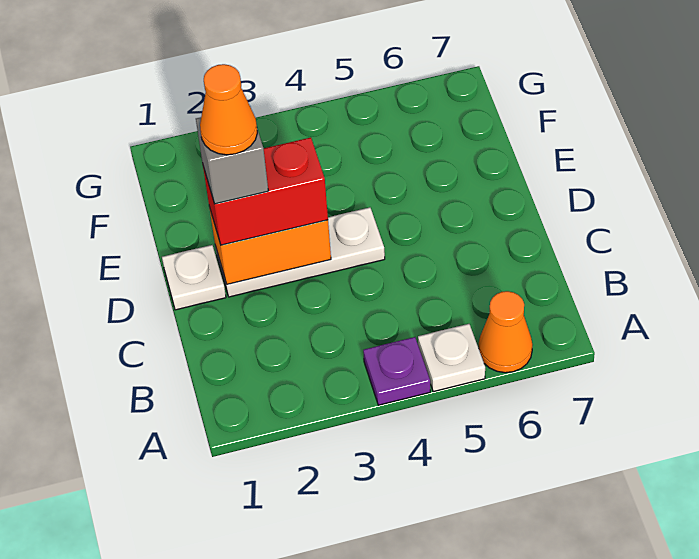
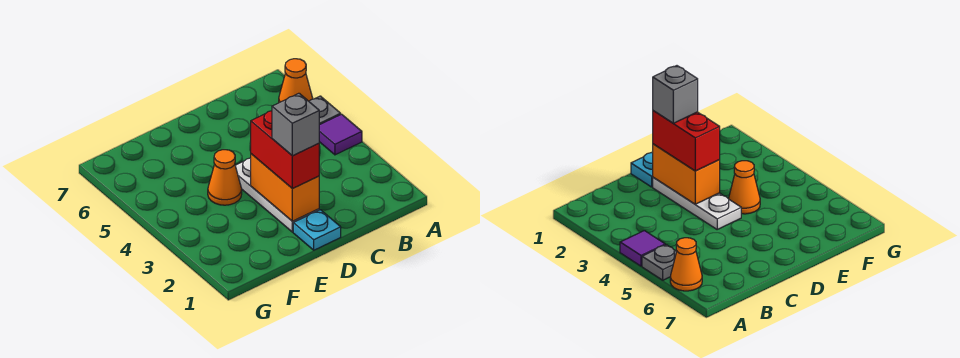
purple plate A4 level 1 -> purple tile A4 level 1
white plate A5 level 1 -> grey plate A5 level 1
white plate D1 level 1 -> cyan plate D1 level 1
orange cone D2 level 5 -> orange cone E4 level 1

